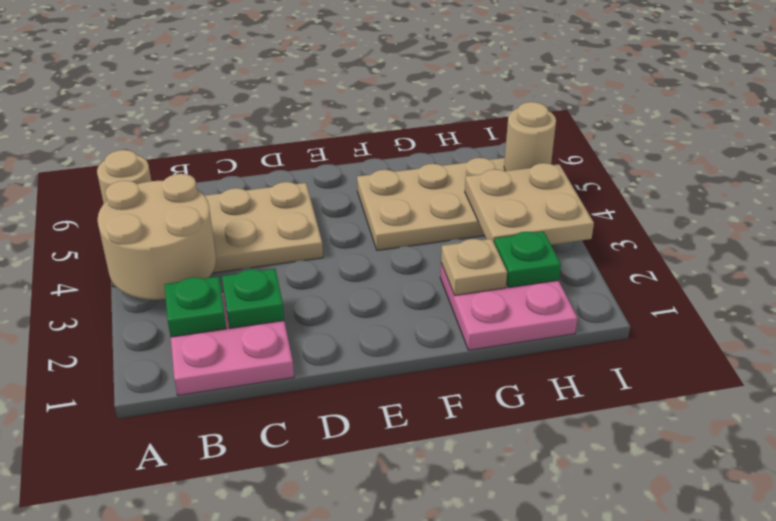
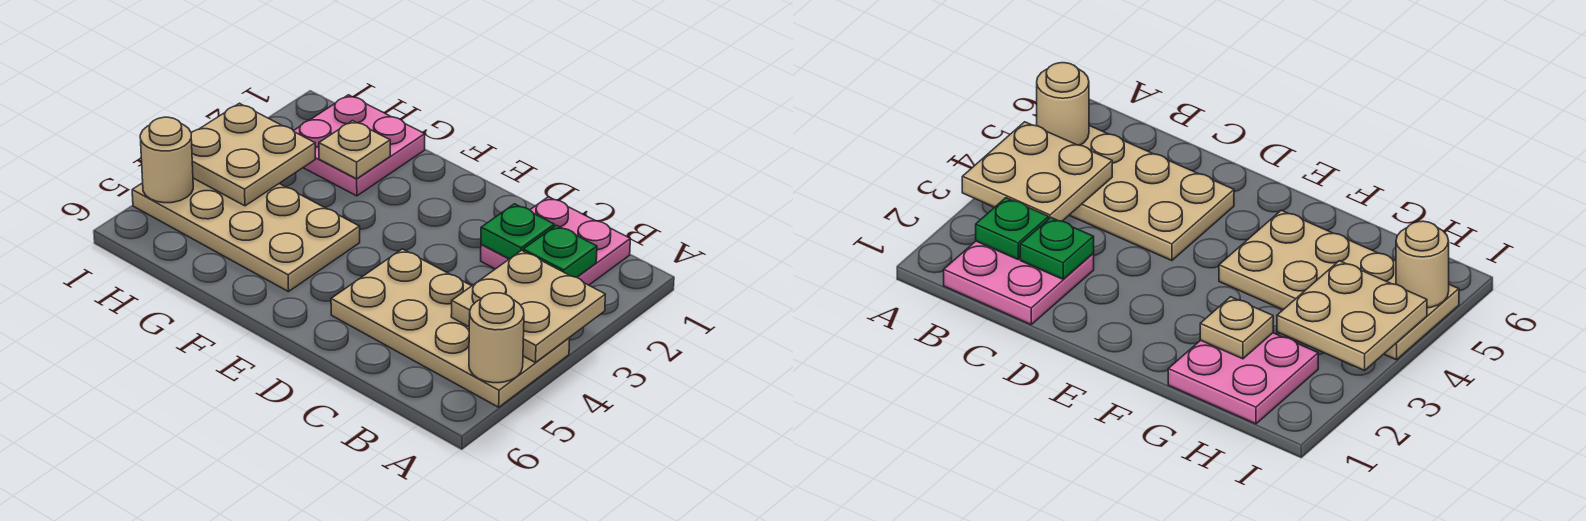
tan round brick A3:B4 level 2 -> tan plate A3:B4 level 2
green plate H2 level 2 -> none

